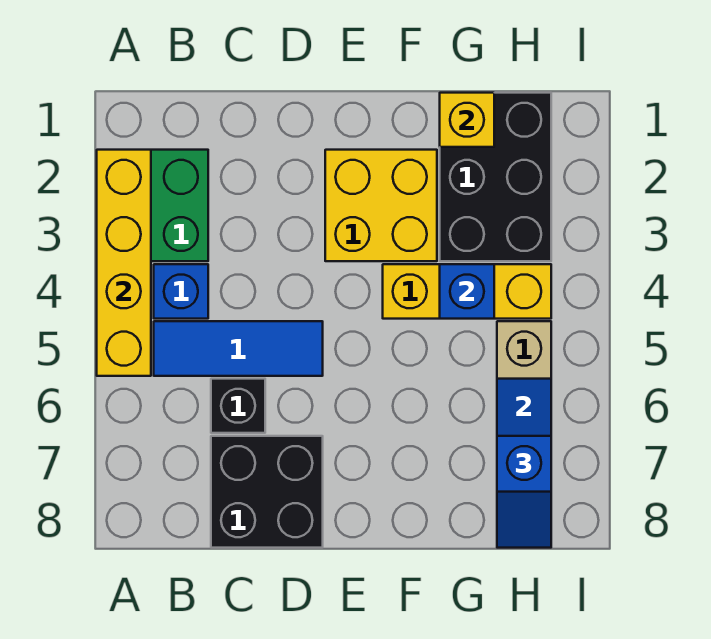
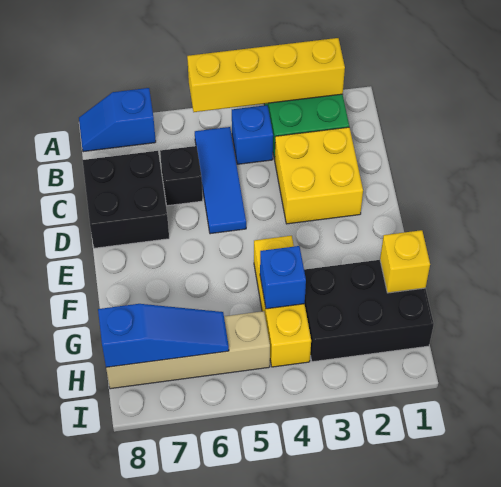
yellow brick E2:F3 level 1 -> yellow brick C2:D3 level 1
blue slope H7:H8 level 3 top 7 -> blue slope A7:A8 level 1 top 7

